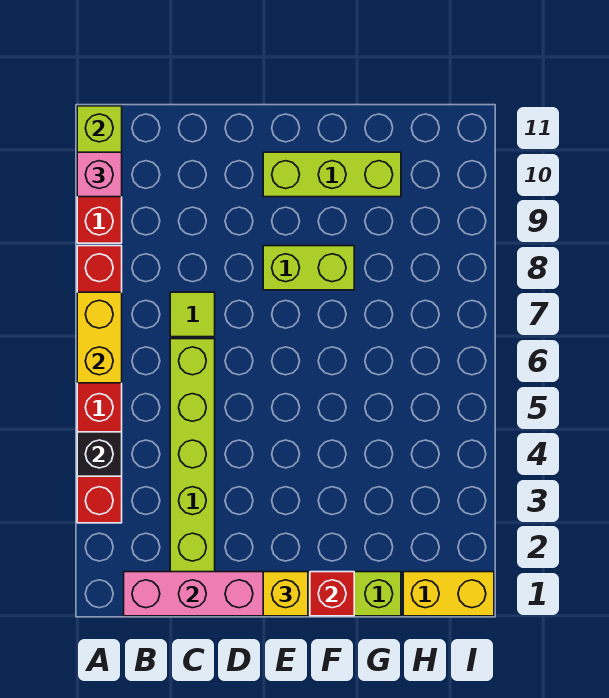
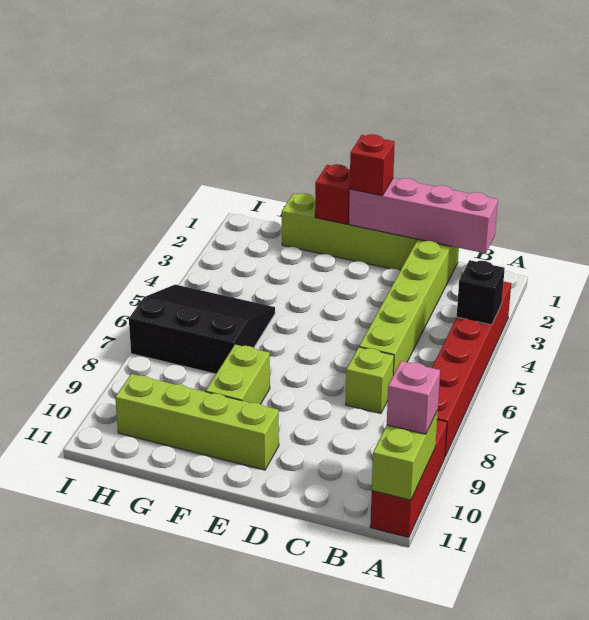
yellow brick A6:A7 level 2 -> none
lime tile C7 level 1 -> lime brick C7 level 1
yellow brick E1 level 3 -> red brick E1 level 3
lime brick E8:F8 level 1 -> lime brick F8:F9 level 1
lime brick E10:G10 level 1 -> lime brick E10:H10 level 1
none -> black slope G5:I7 level 1 top 7
yellow brick H1:I1 level 1 -> none

